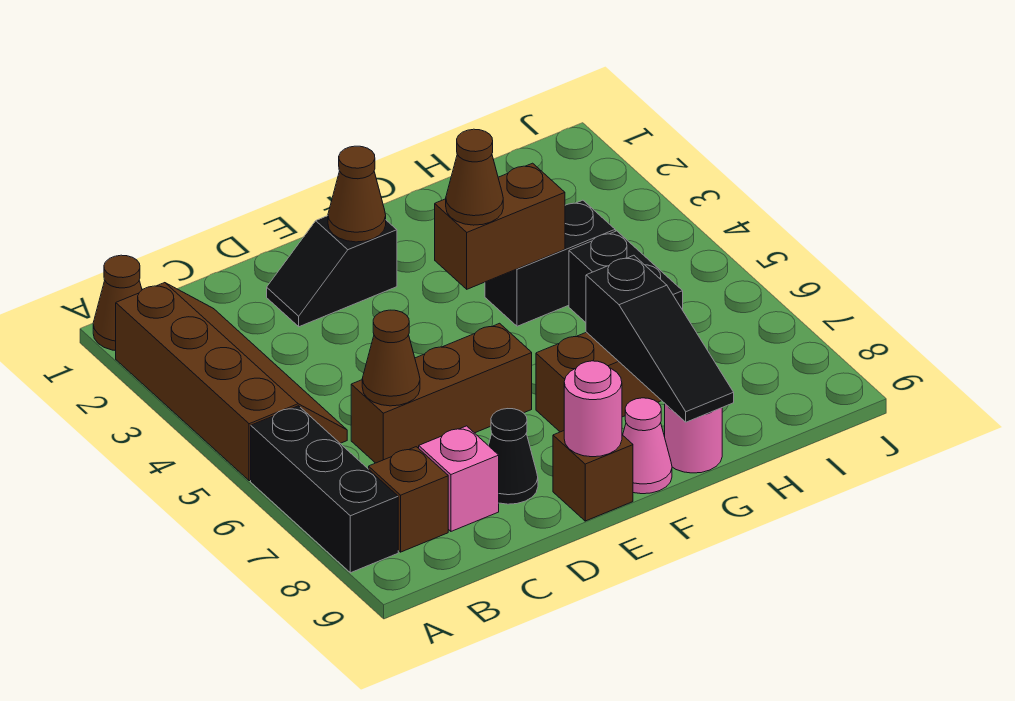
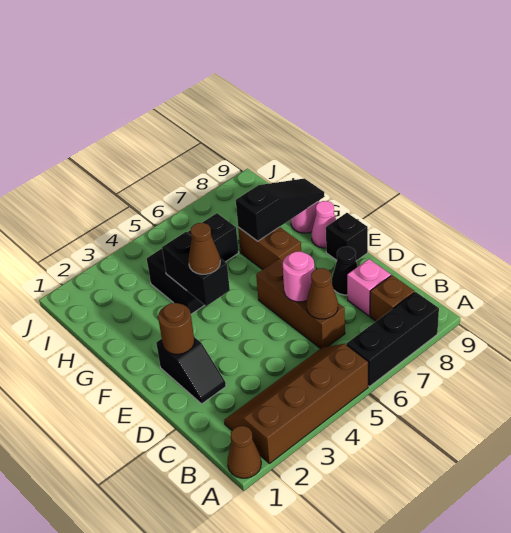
brown cone E2 level 2 -> brown round brick E2 level 2
brown brick E9 level 1 -> black brick E9 level 1
pink round brick E9 level 2 -> pink round brick D6 level 2
brown brick F4:G4 level 2 -> black brick F4:G4 level 2

